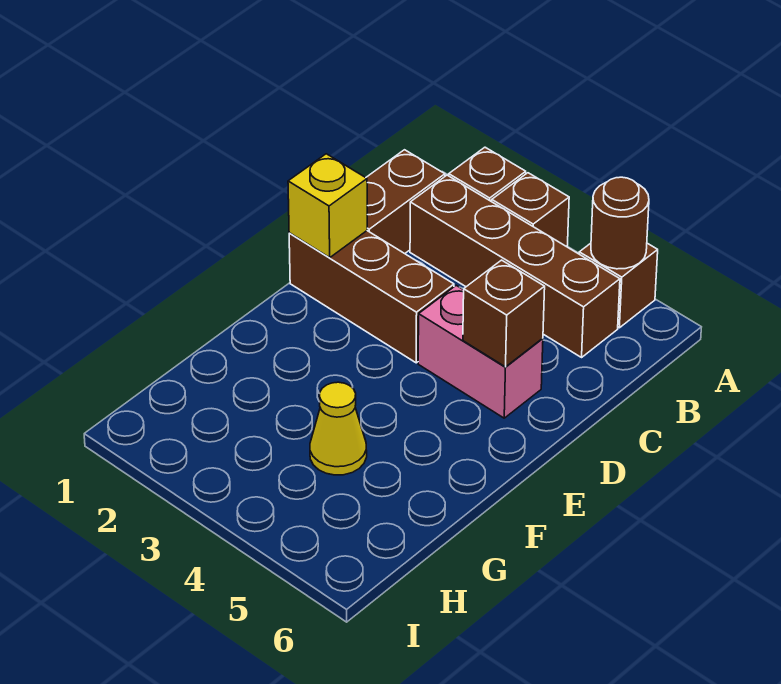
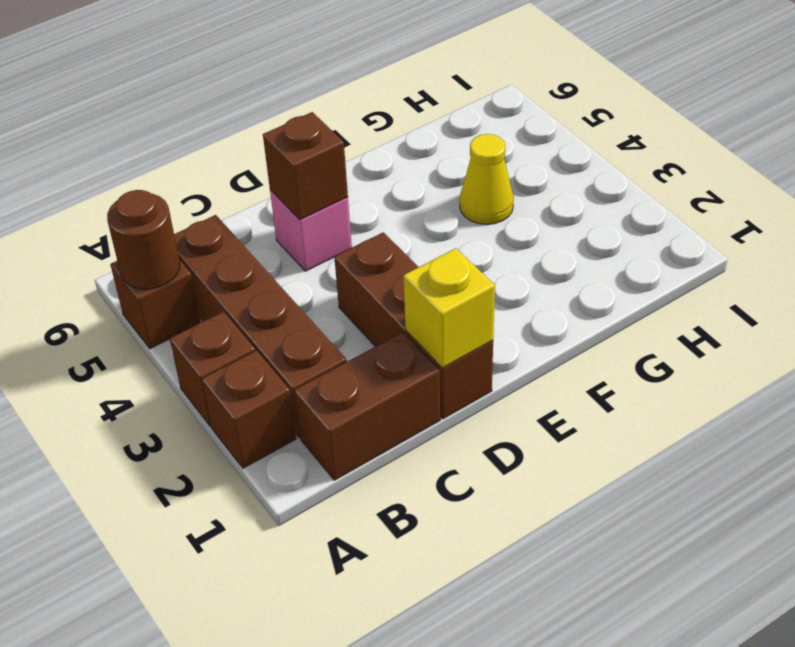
pink brick D4:D5 level 1 -> pink brick D5 level 1

